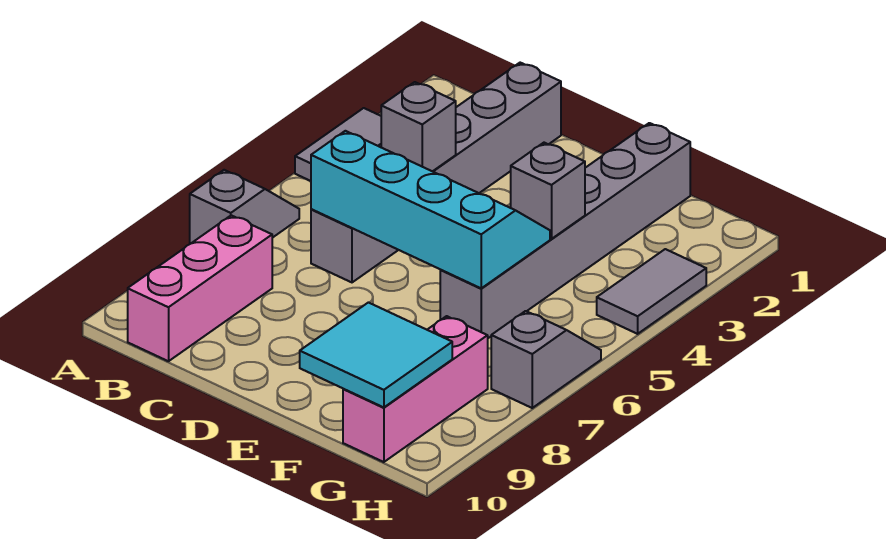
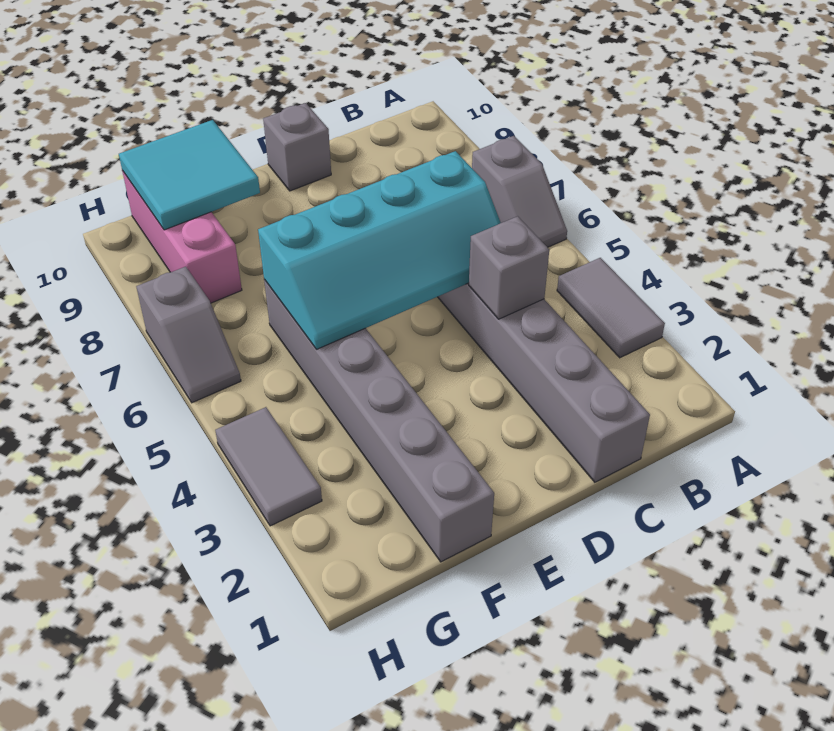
pink brick B8:B10 level 1 -> none
grey brick F4 level 2 -> grey brick D10 level 1

